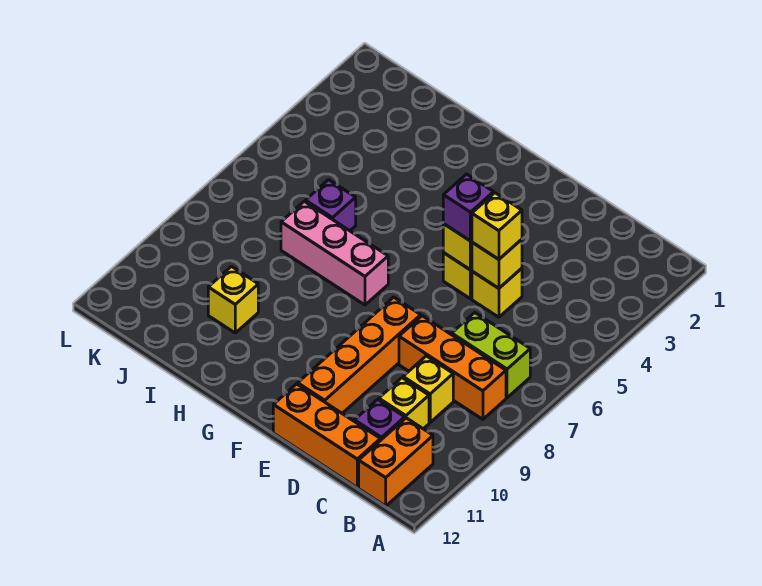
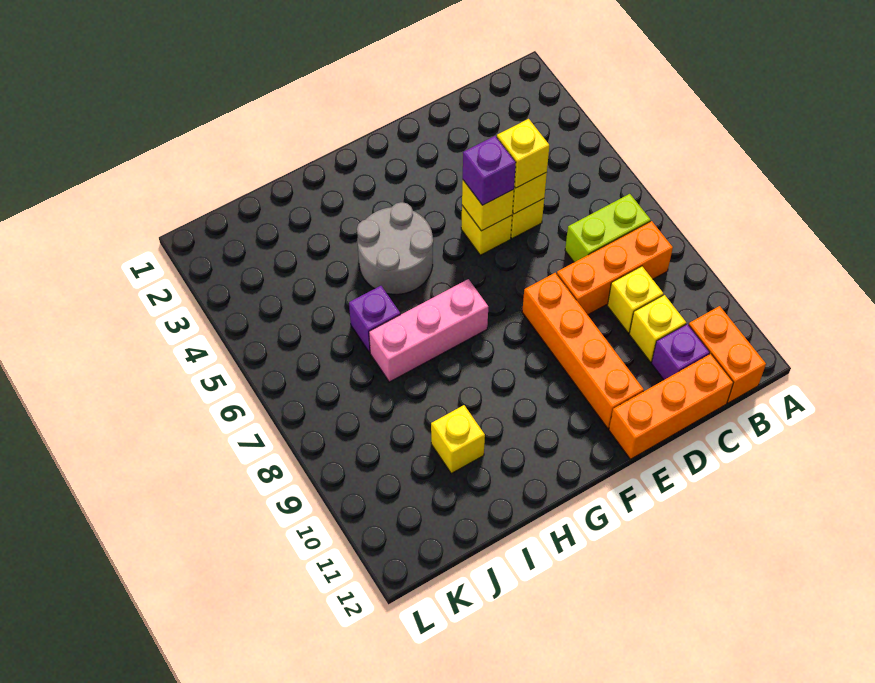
none -> grey round brick G4:H5 level 1

